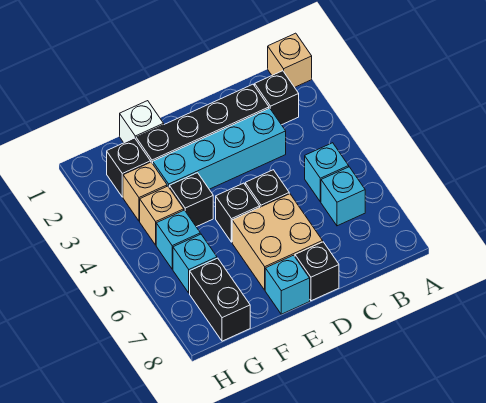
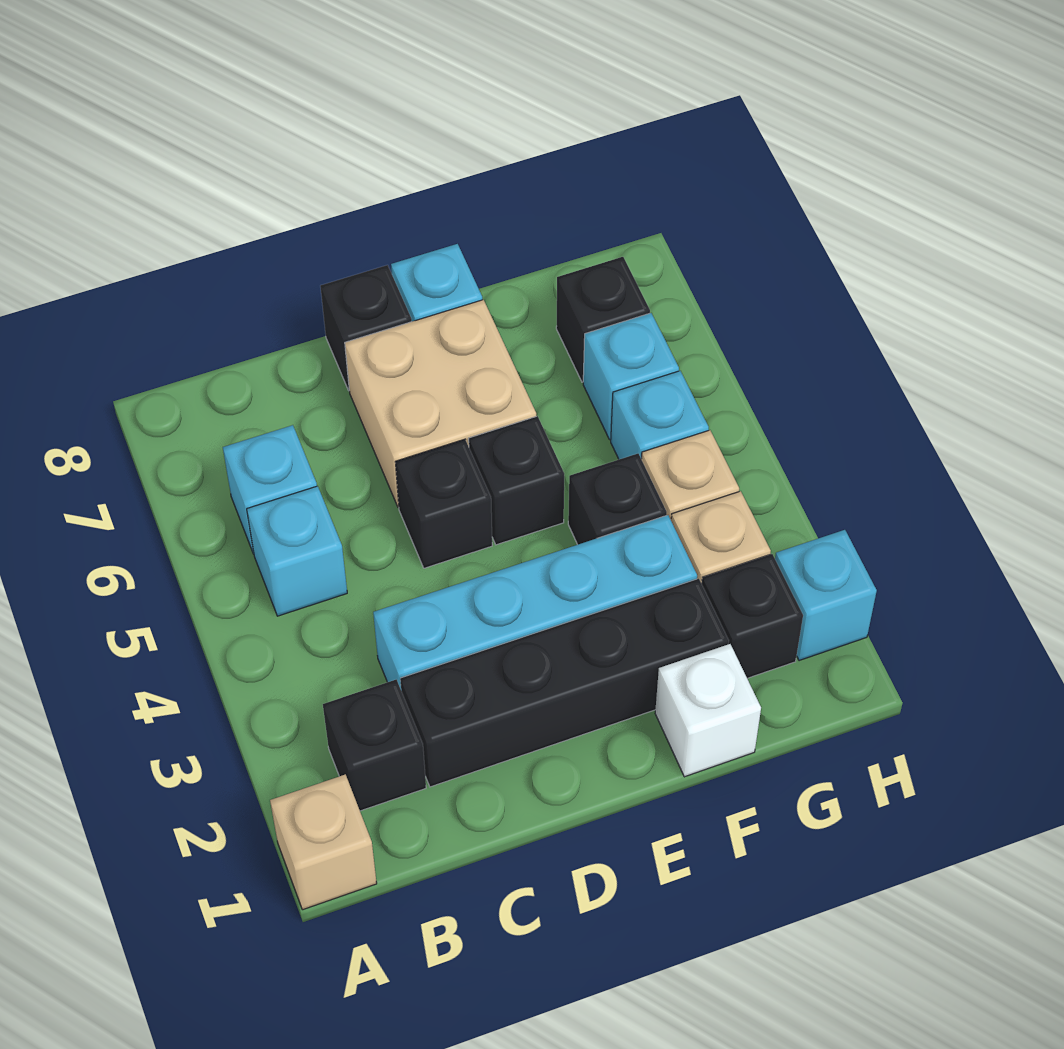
black brick G7:G8 level 1 -> black brick G7 level 1
none -> cyan brick H2 level 1

